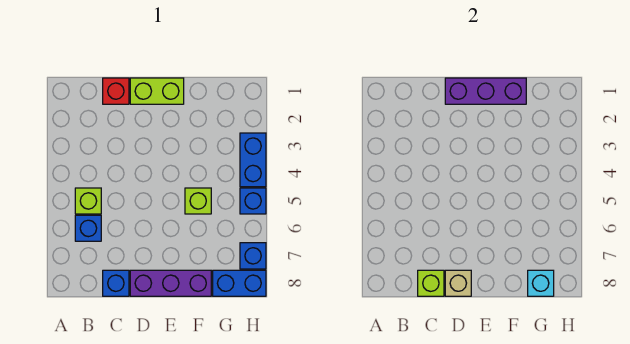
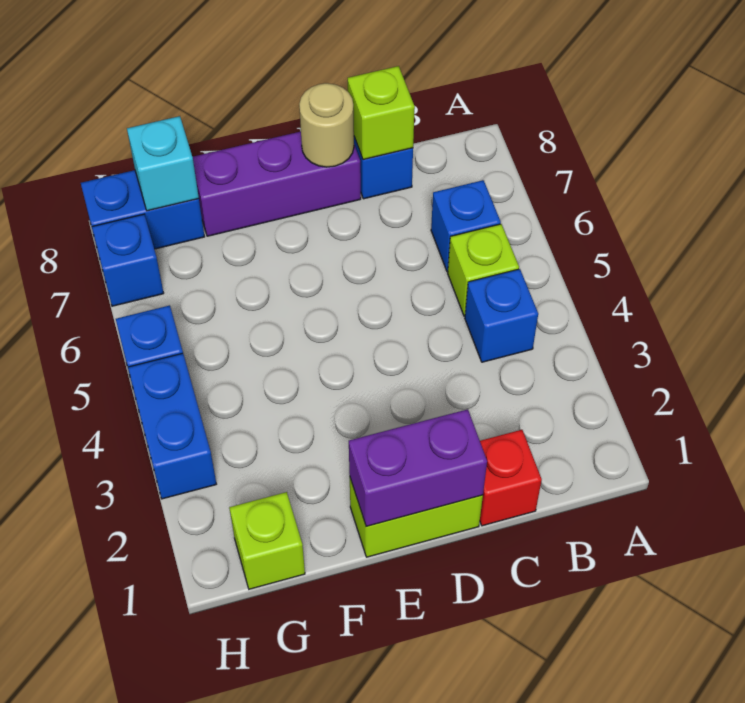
none -> blue brick B4 level 1
purple brick D1:F1 level 2 -> purple brick D1:E1 level 2
tan brick D8 level 2 -> tan round brick D8 level 2
lime brick F5 level 1 -> lime brick G1 level 1

